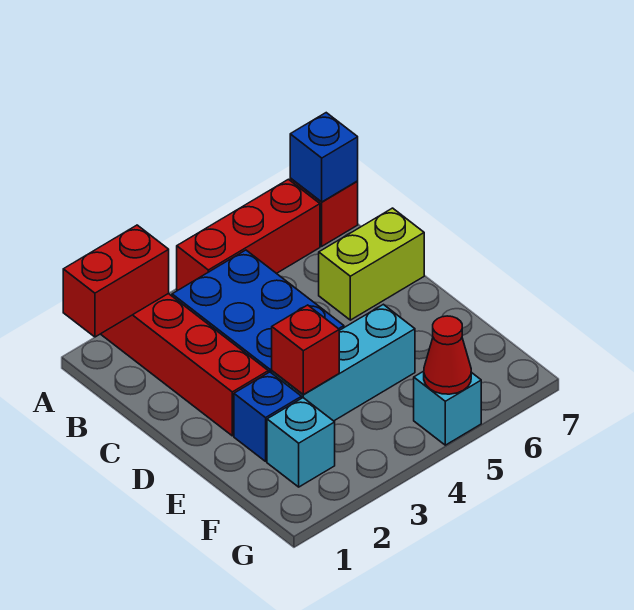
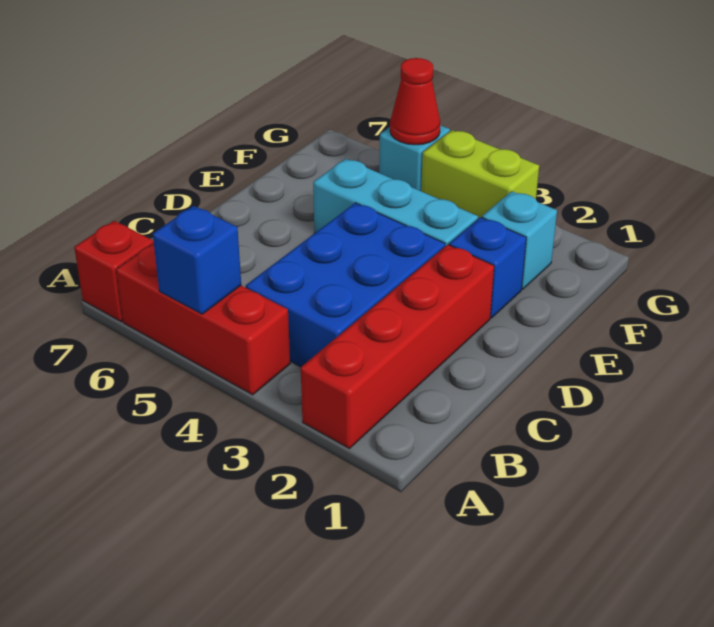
red brick A1:A2 level 2 -> none
blue brick A7 level 2 -> blue brick A5 level 2
lime brick C6:C7 level 1 -> lime brick G3:G4 level 1
red brick E3 level 2 -> none

